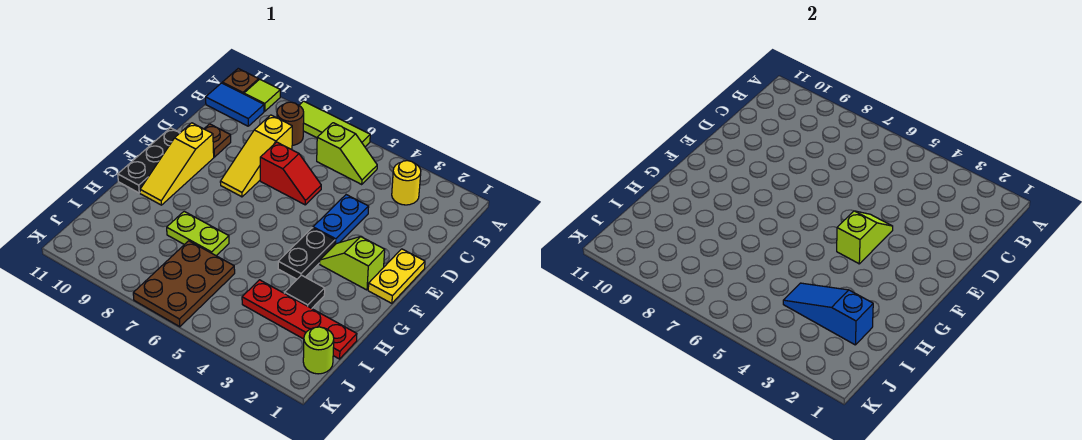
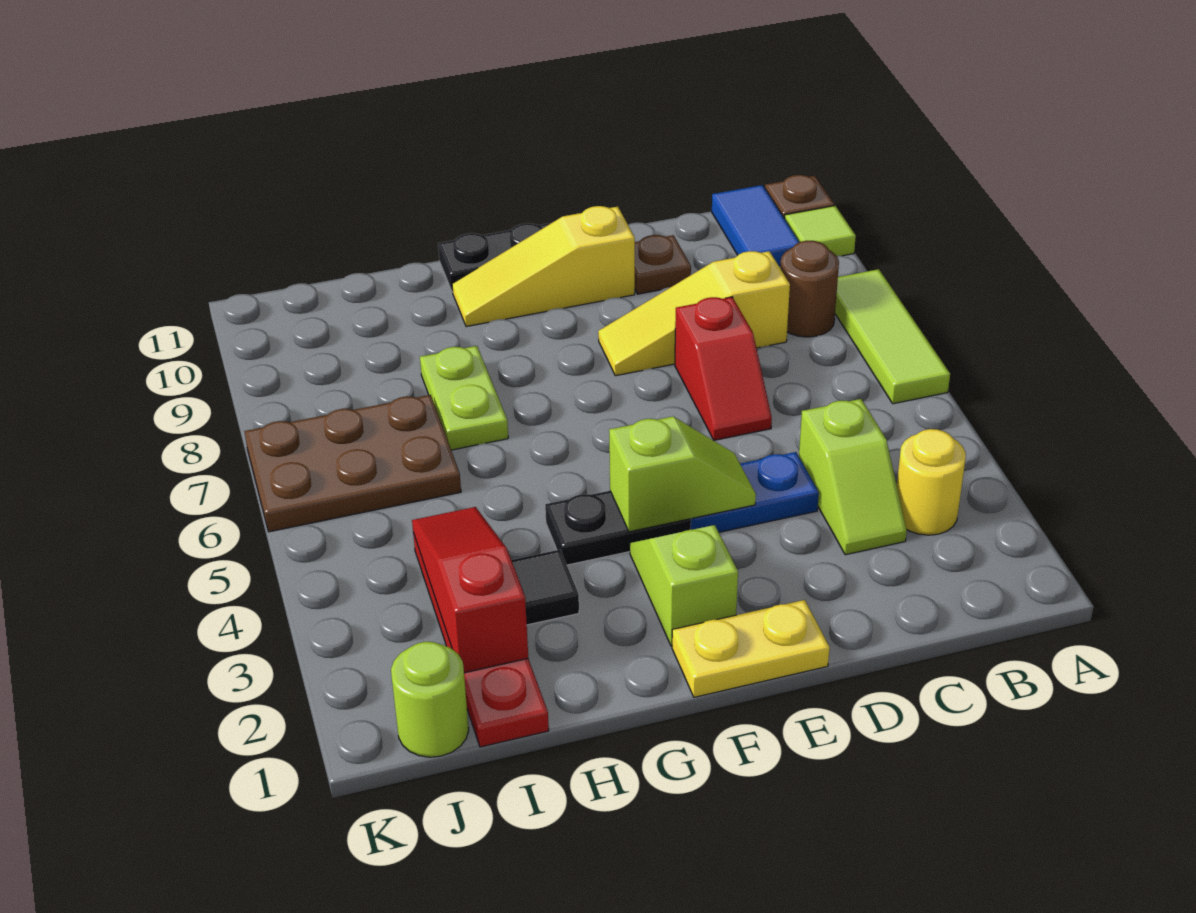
lime slope B5:B6 level 1 top 6 -> lime slope C3:C4 level 1 top 4
blue slope I2:I4 level 2 top 2 -> red slope I2:I4 level 2 top 2

